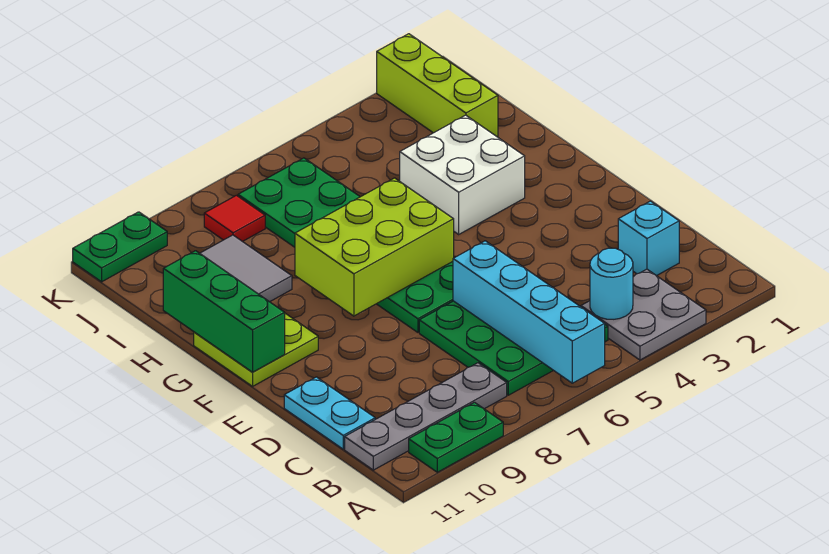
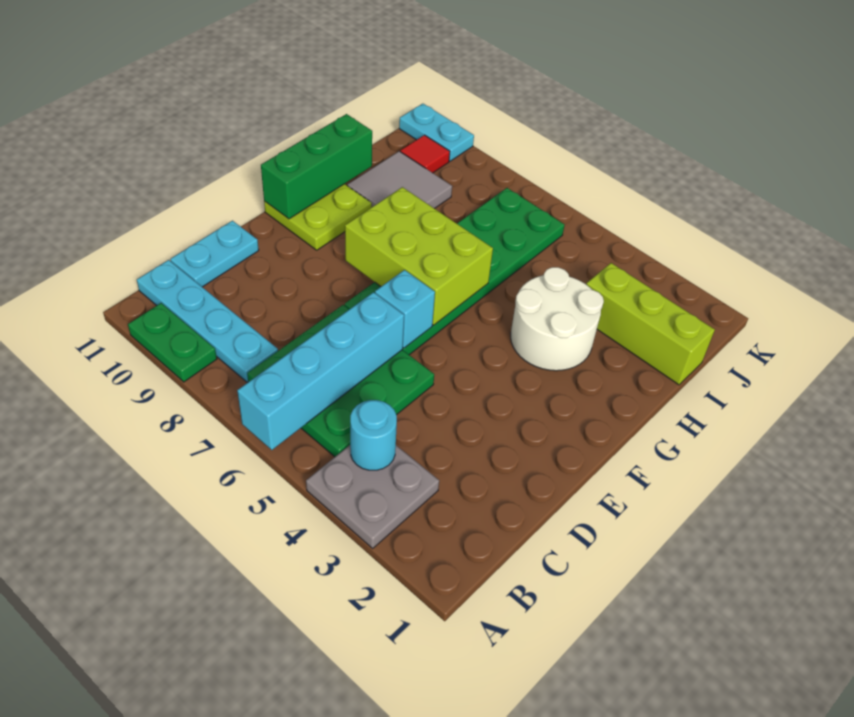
grey plate B8:B11 level 1 -> cyan plate B8:B11 level 1
cyan brick C2 level 1 -> cyan brick E6 level 2
white brick G3:H4 level 1 -> white round brick G3:H4 level 1
lime brick I2:K2 level 1 -> lime brick I1:I3 level 1
red tile J8 level 1 -> red tile J10 level 1
green plate K10:K11 level 1 -> cyan plate K10:K11 level 1

